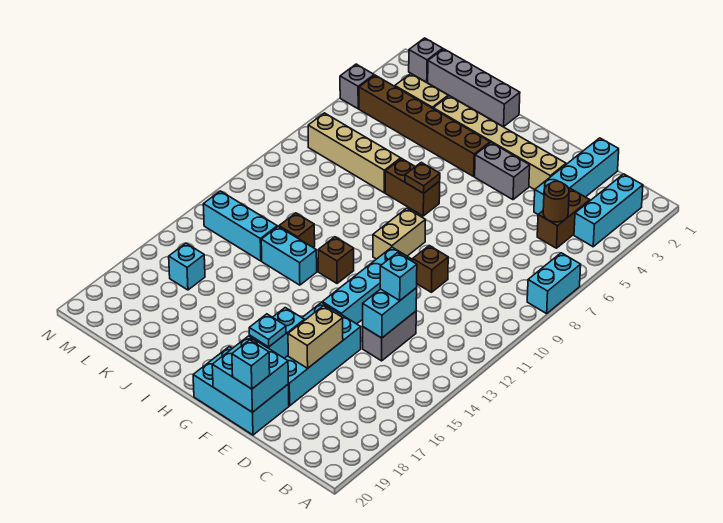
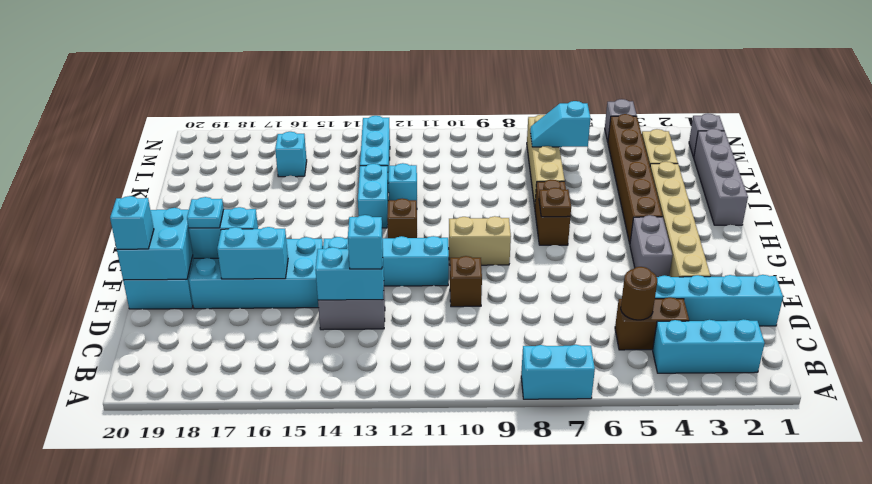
tan brick E16:E17 level 2 -> cyan brick E16:E17 level 2
brown brick J12 level 1 -> cyan brick J12 level 1
none -> cyan slope L6:L7 level 2 top 6

